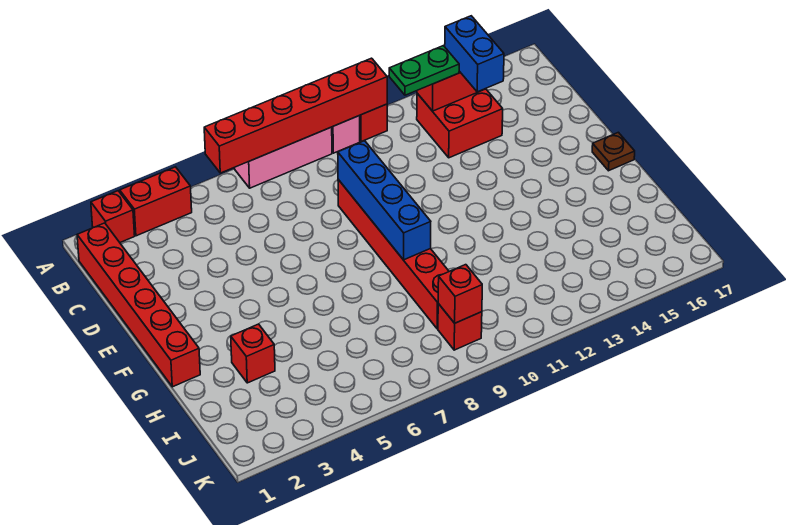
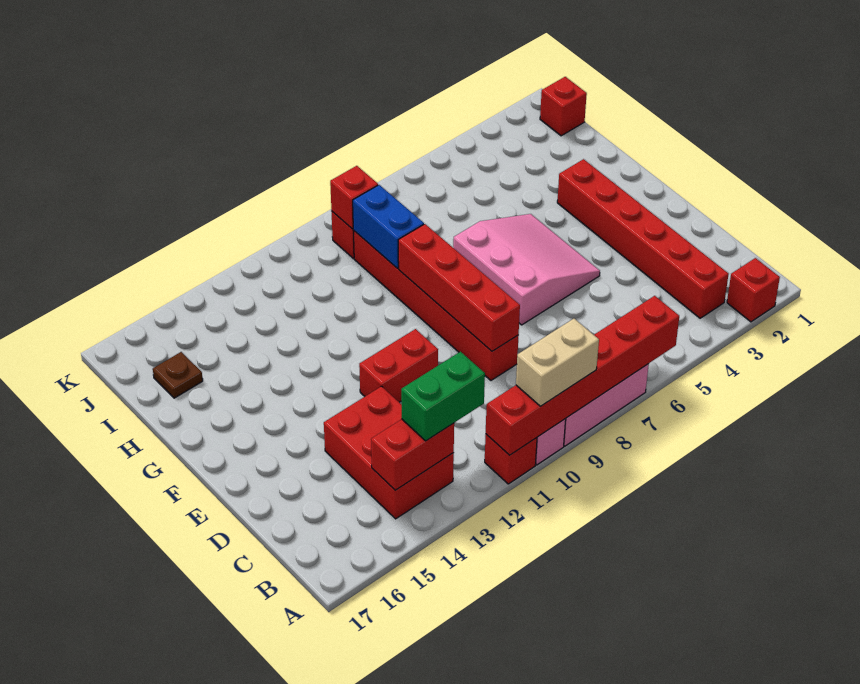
red brick A3:A4 level 1 -> red brick E11:E12 level 1
none -> tan brick A9:A10 level 3
red brick B1:G1 level 1 -> red brick B3:G3 level 1
green plate B12:B13 level 3 -> green brick B12:B13 level 3
red brick B13:C14 level 1 -> red brick B13:D14 level 1
blue brick B14:C14 level 3 -> blue brick H9:I9 level 2
blue brick D9:G9 level 2 -> red brick D9:G9 level 2
none -> pink slope E5:G7 level 1 top 7
brown plate F17 level 1 -> brown plate I16 level 1
red brick H3 level 1 -> red brick J1 level 1

